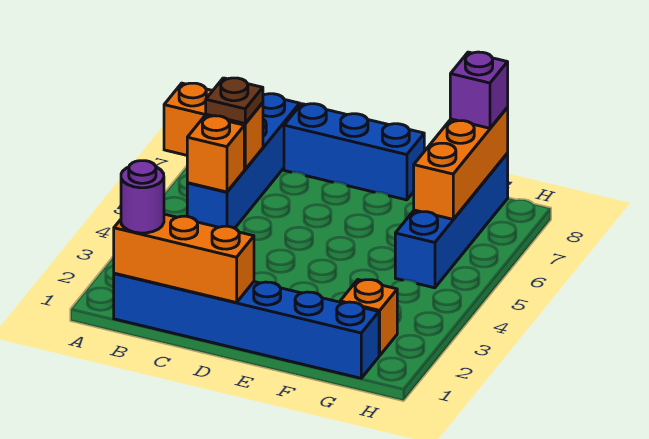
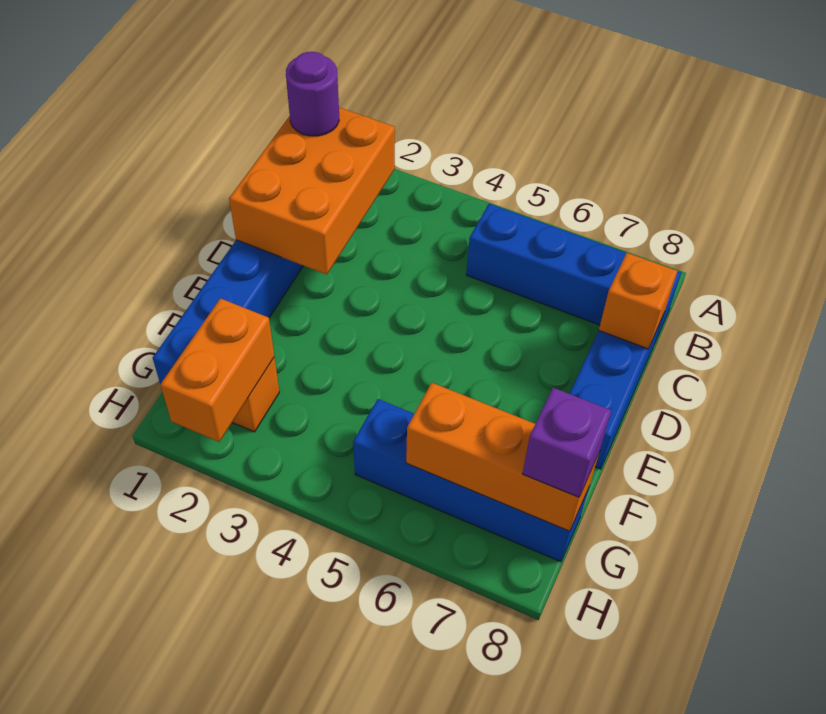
orange brick A6:B6 level 2 -> orange brick G2:H2 level 2
orange brick B1:D1 level 2 -> orange brick B1:D2 level 2
orange brick B5 level 2 -> orange brick C8 level 2
brown plate B6 level 3 -> none

